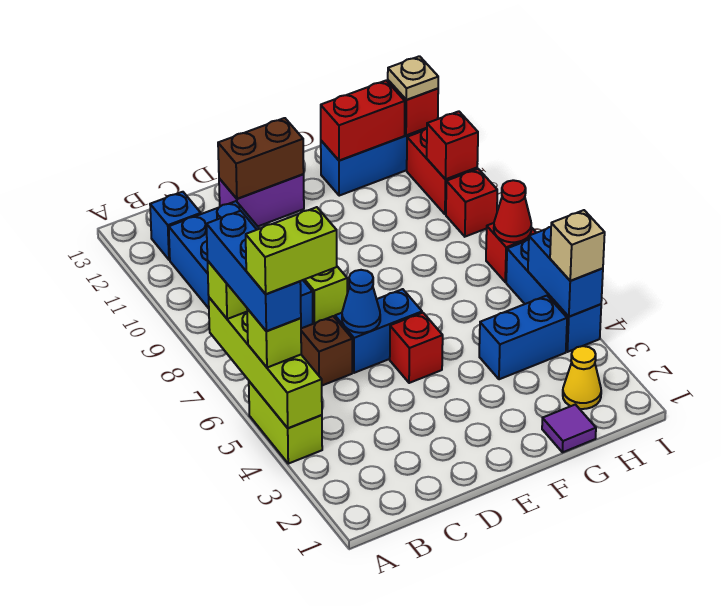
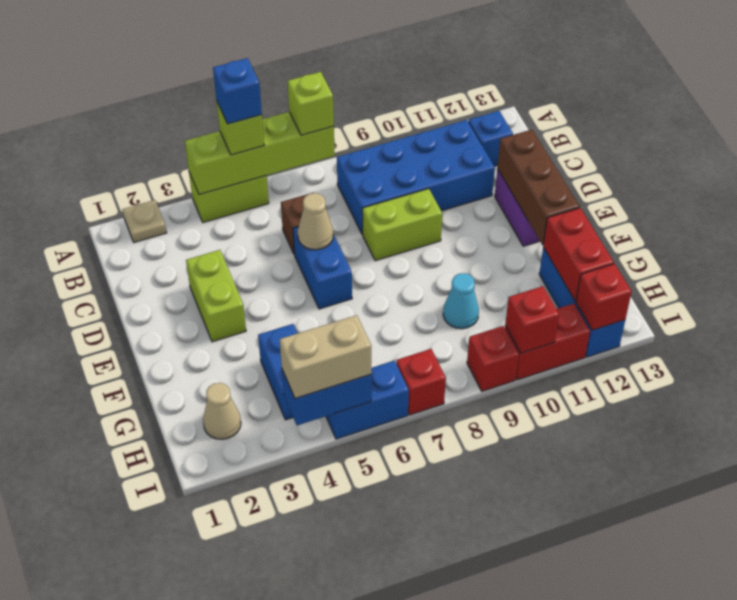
blue brick A5:A7 level 4 -> blue brick A5 level 4
lime brick A5:B5 level 5 -> lime brick D3:E3 level 1
blue cone D6 level 2 -> tan cone D6 level 2
brown brick D12:E12 level 2 -> brown brick D12:F12 level 2
red brick E5 level 1 -> none
purple tile G1 level 1 -> none
none -> cyan cone G9 level 1
yellow cone H2 level 1 -> tan cone H2 level 1
blue brick I4:I6 level 1 -> blue brick I5:I6 level 1
tan brick I4 level 3 -> tan brick I4:I5 level 3
red cone I7 level 2 -> none
tan plate I12 level 3 -> tan plate A2 level 1

